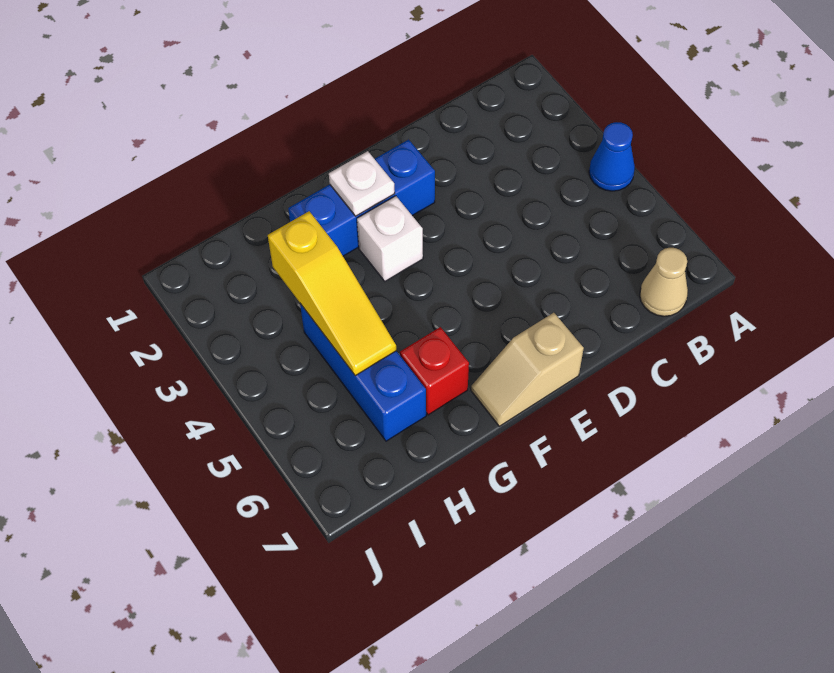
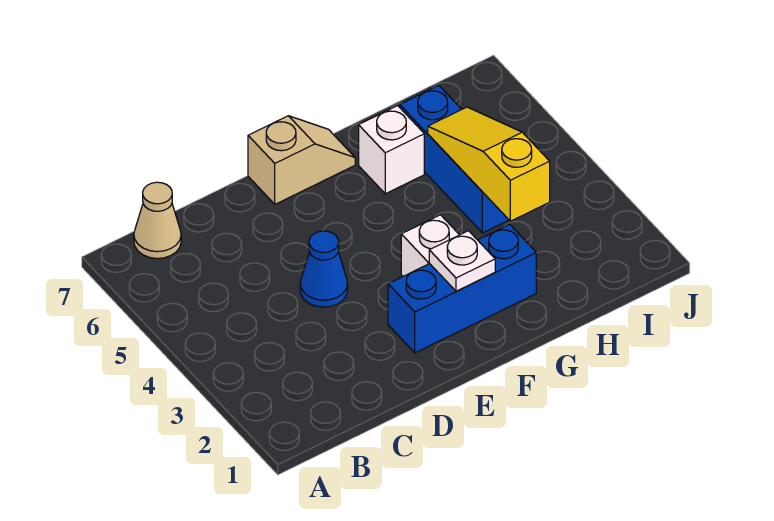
blue cone A4 level 1 -> blue cone D4 level 1
red brick G6 level 1 -> white brick G6 level 1

